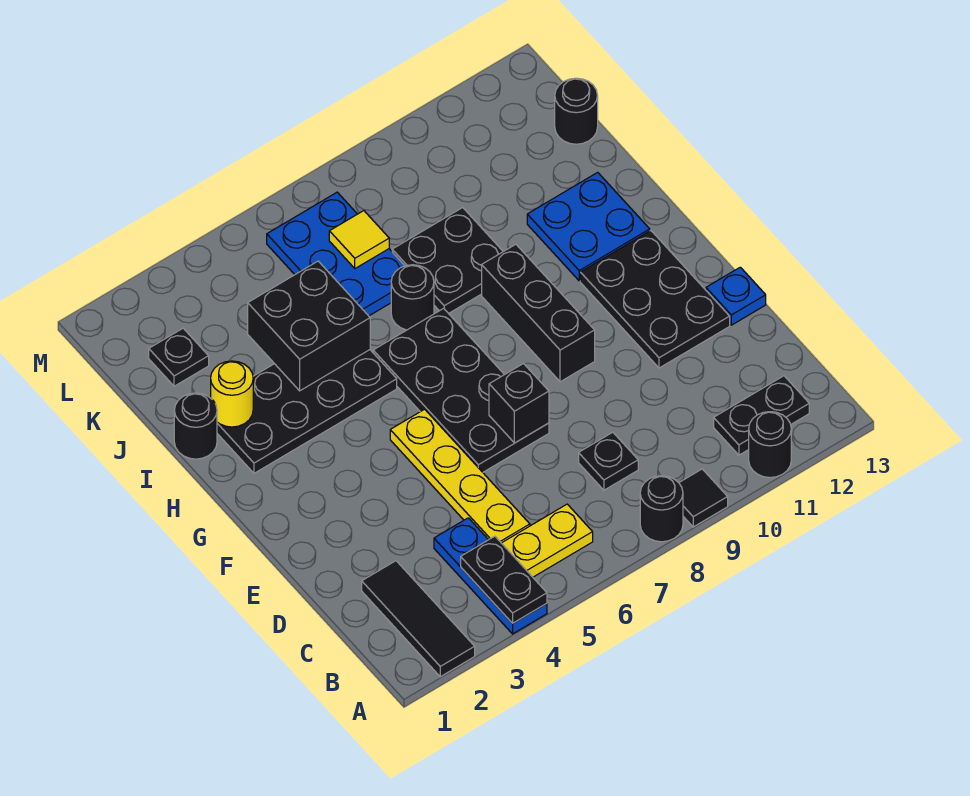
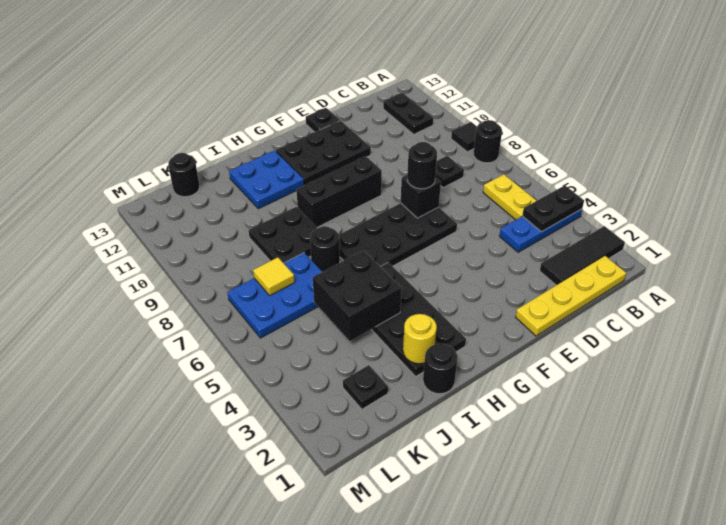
black round brick A11 level 1 -> black round brick E7 level 3
yellow plate C5:F5 level 1 -> yellow plate B1:E1 level 1
blue plate E13 level 1 -> black plate E13 level 1

